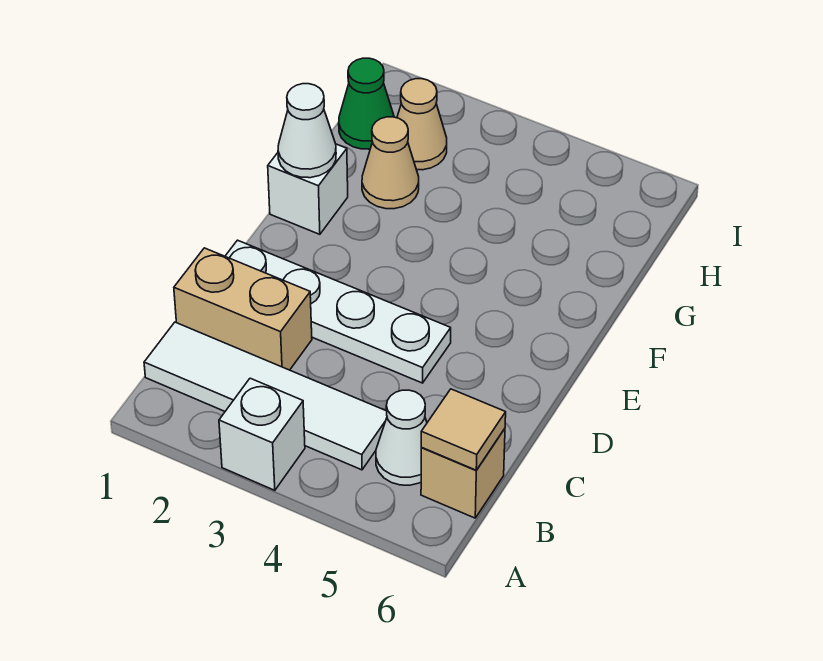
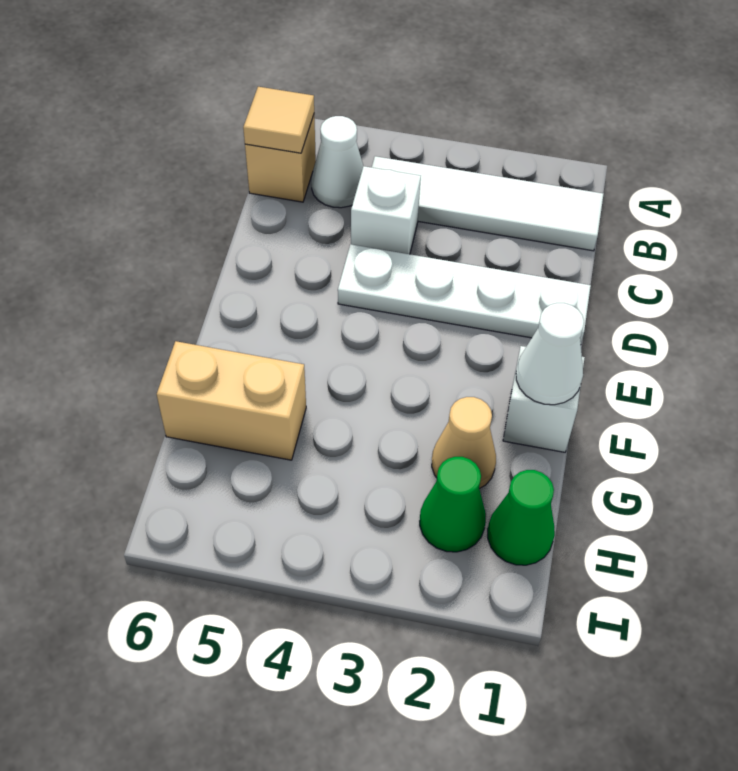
white brick A3 level 1 -> white brick C4 level 1
tan brick C1:C2 level 1 -> tan brick G5:G6 level 1
tan cone H2 level 1 -> green cone H2 level 1

